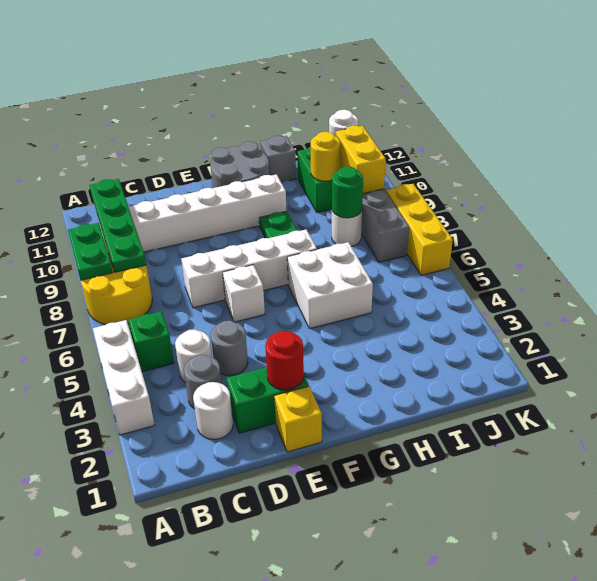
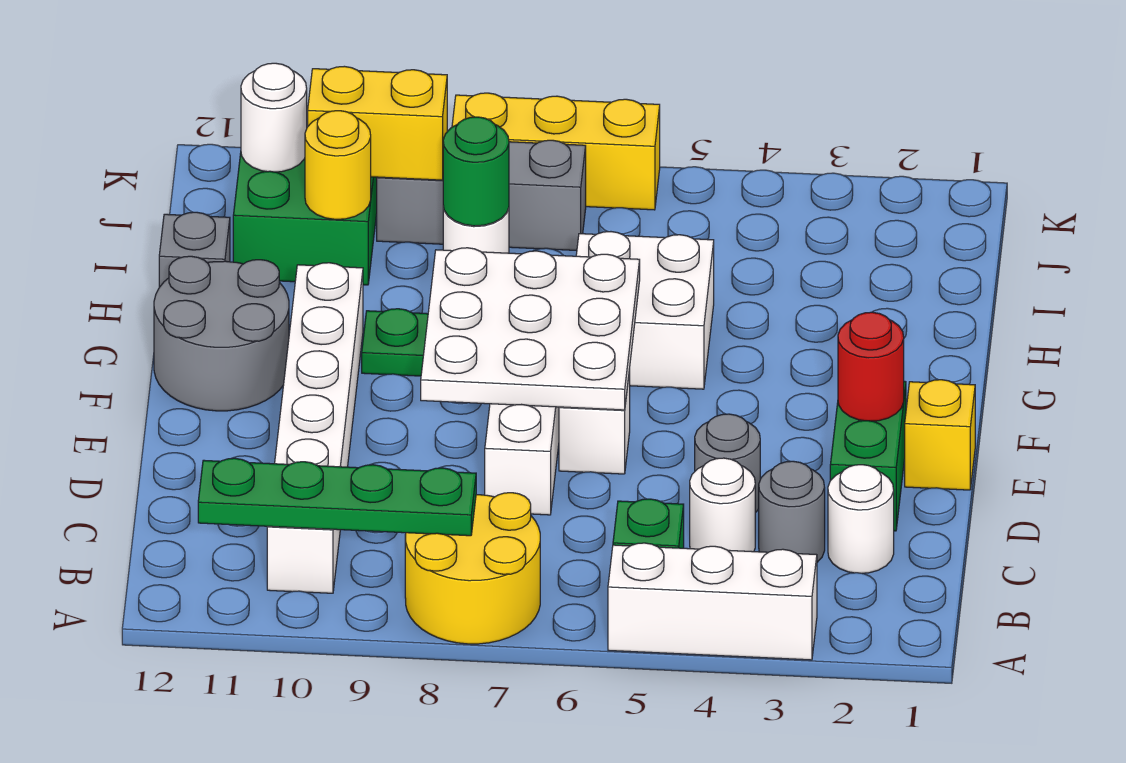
green plate A8:A9 level 2 -> none
none -> white plate E6:G8 level 2

